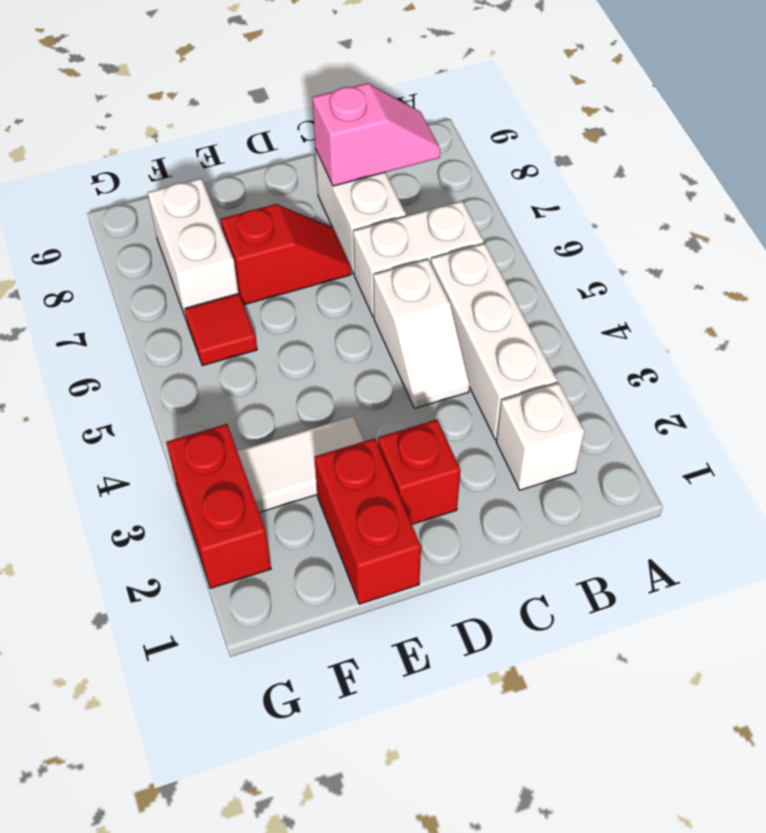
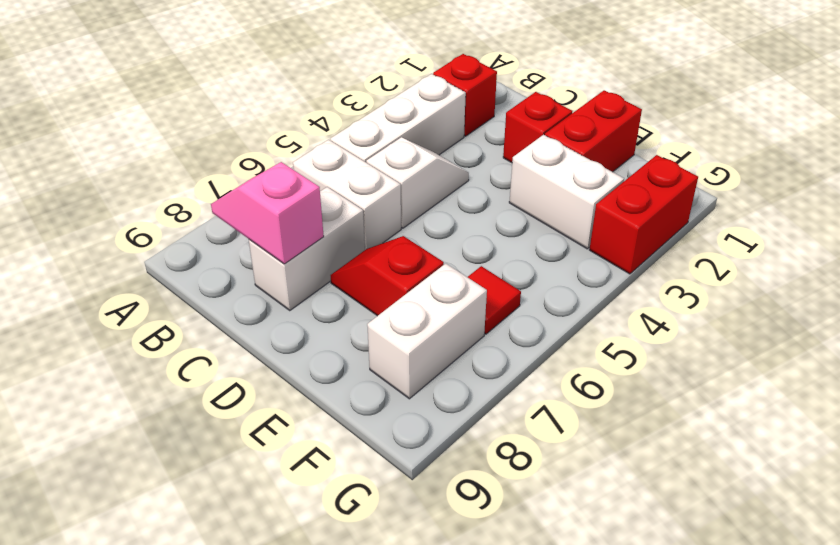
white brick B2 level 1 -> red brick B2 level 1
white tile E3:F3 level 1 -> white brick E3:F3 level 1

